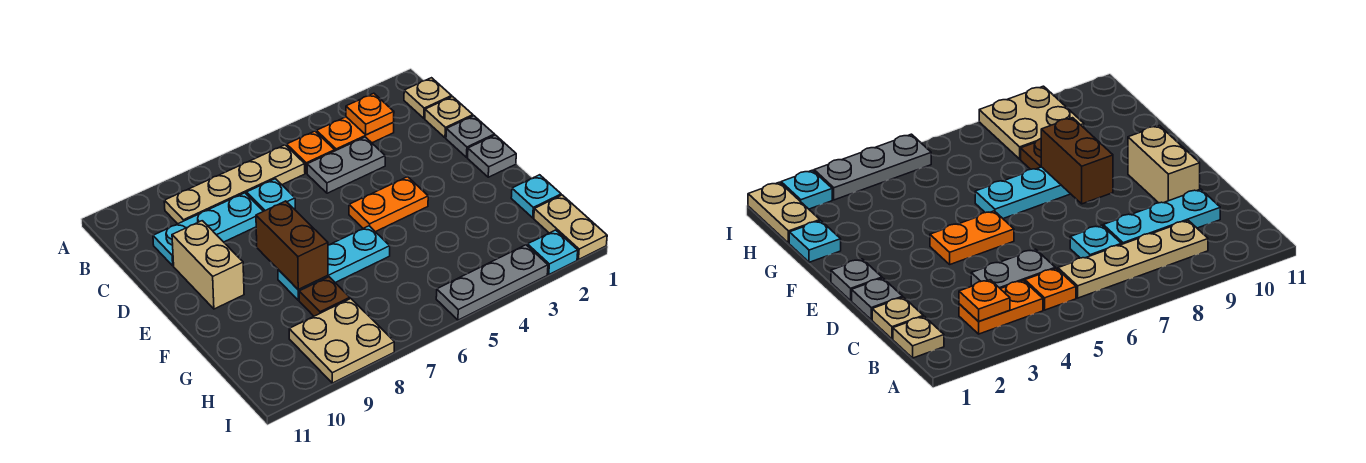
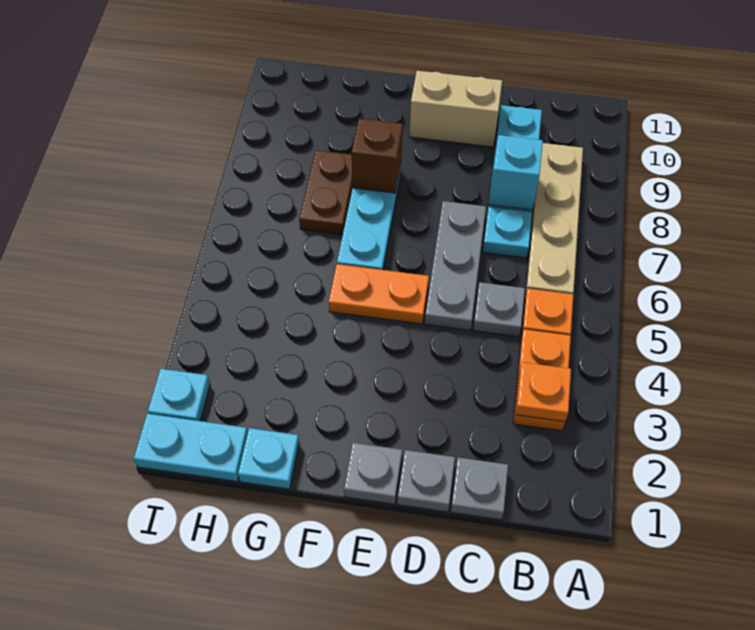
tan plate B1 level 1 -> none
tan plate C1 level 1 -> grey plate C1 level 1
grey plate C4:C5 level 1 -> grey plate C5 level 1
none -> cyan brick C8 level 2
orange plate E4:E5 level 1 -> orange plate E5:F5 level 1
brown brick E8:F8 level 2 -> brown brick F8 level 2
brown plate G8 level 1 -> brown plate G7:G8 level 1
tan plate H1:I1 level 1 -> cyan plate H1:I1 level 1
tan plate H8:I9 level 1 -> none
grey plate I3:I5 level 1 -> grey plate D5:D7 level 1

